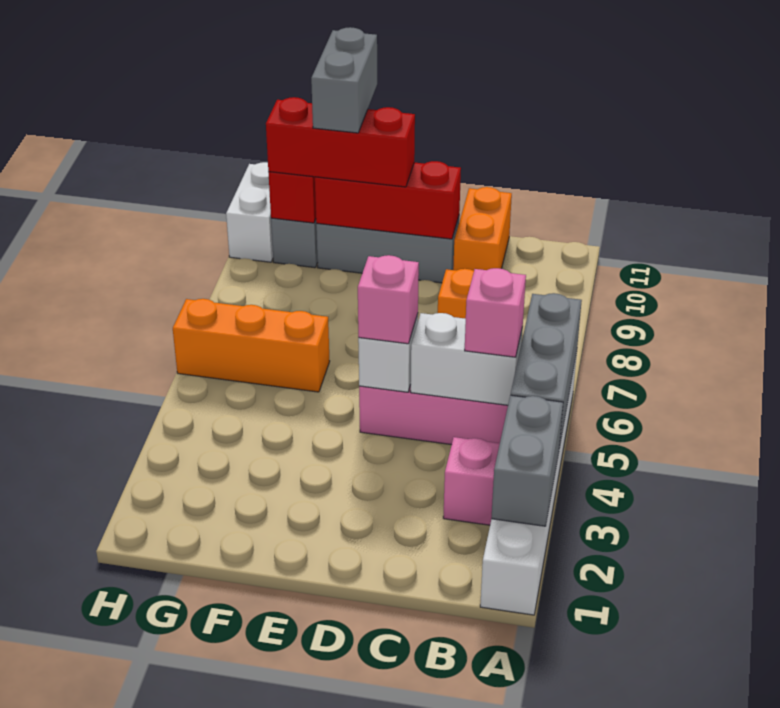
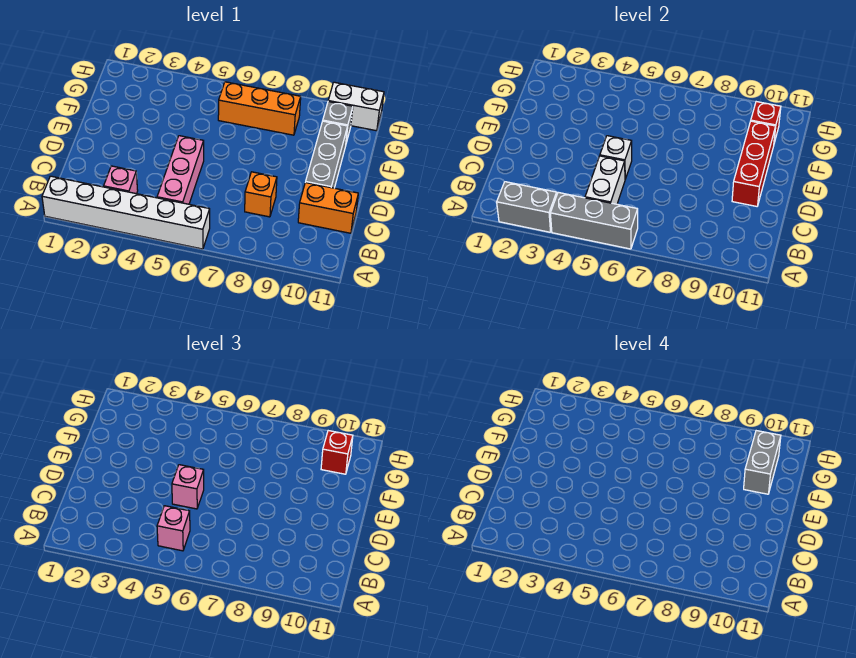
red brick E10:G10 level 3 -> red brick G10 level 3
orange brick F6:H6 level 1 -> orange brick G6:G8 level 1
grey brick F10:F11 level 4 -> grey brick F10:G10 level 4

